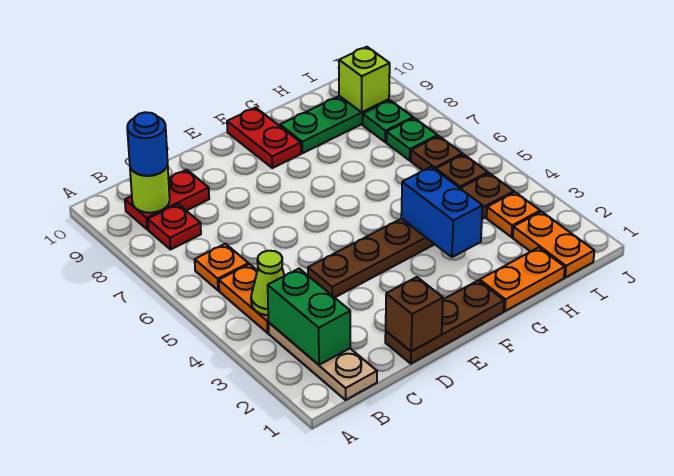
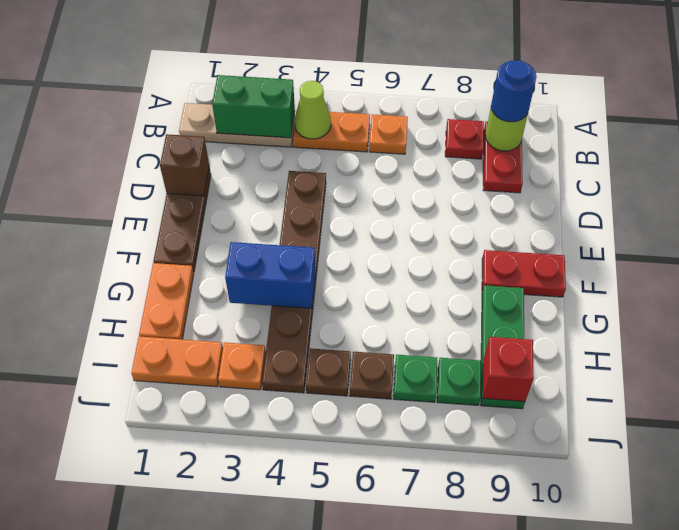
lime brick I9 level 2 -> red brick I9 level 2

